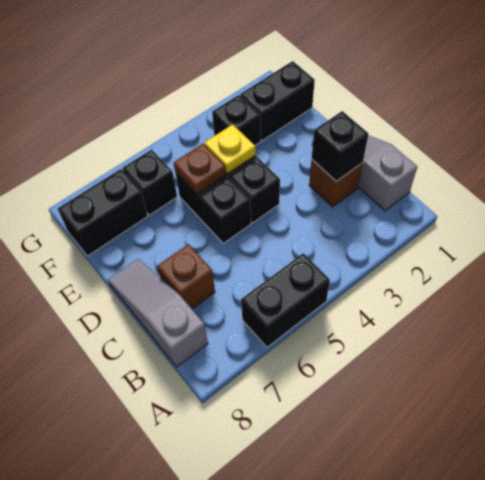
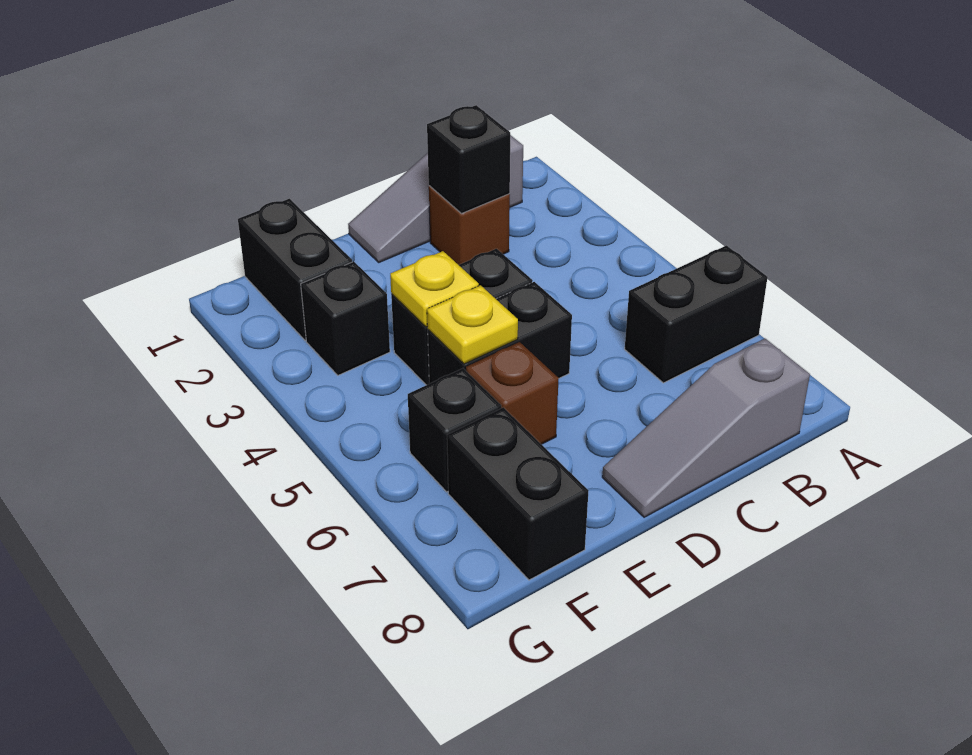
black brick A5:A6 level 1 -> black brick A6:B6 level 1
brown brick C7 level 1 -> brown brick E6 level 1
brown plate E5 level 2 -> yellow plate E5 level 2

